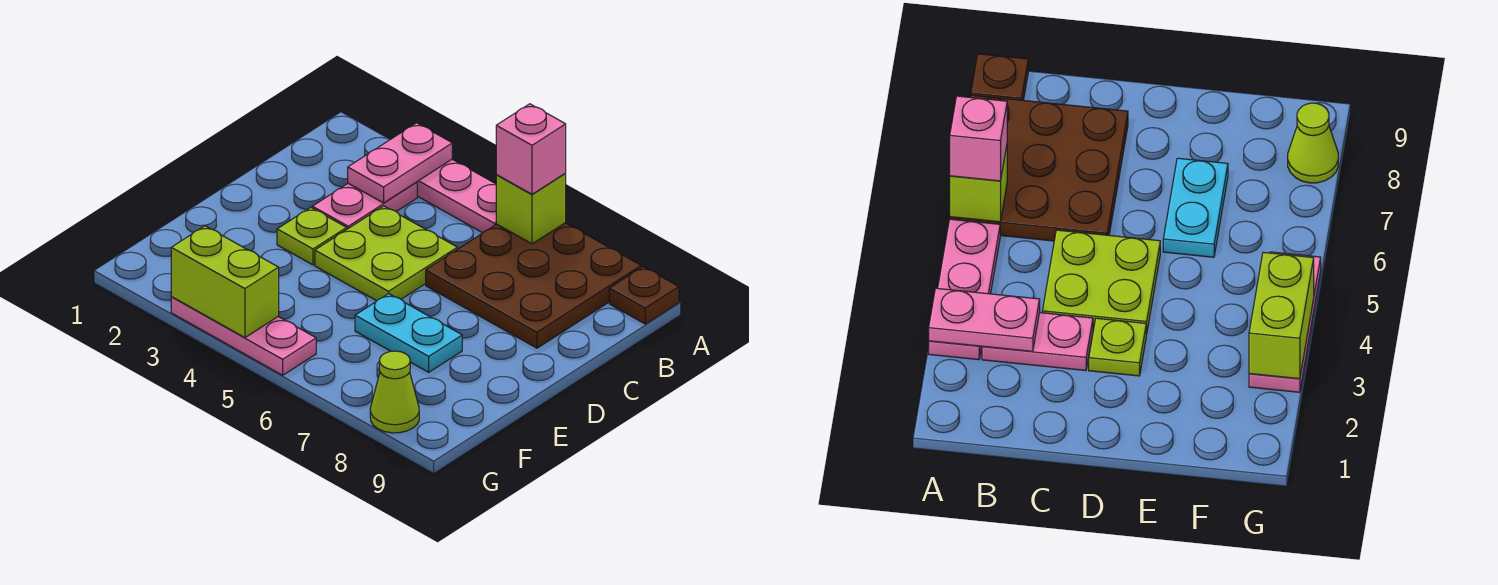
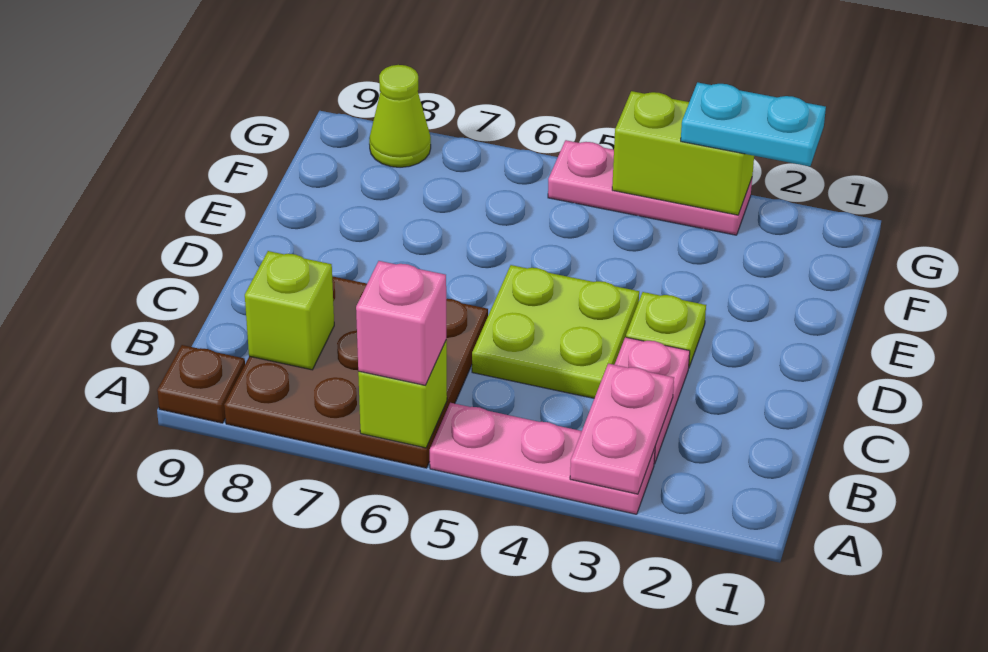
none -> lime brick B8 level 2
cyan plate E6:E7 level 1 -> cyan plate G2:G3 level 3

